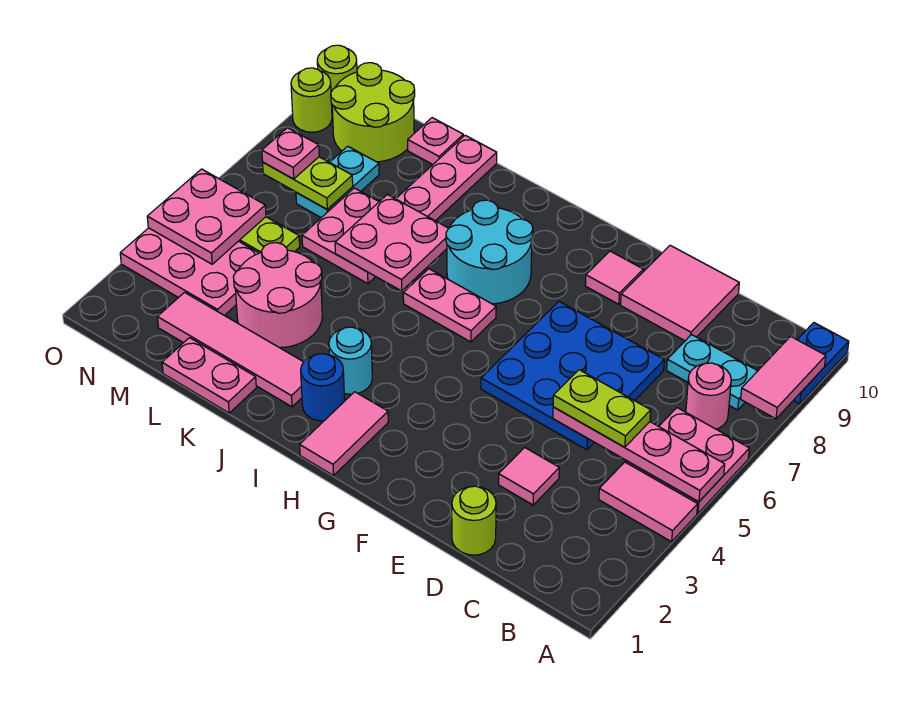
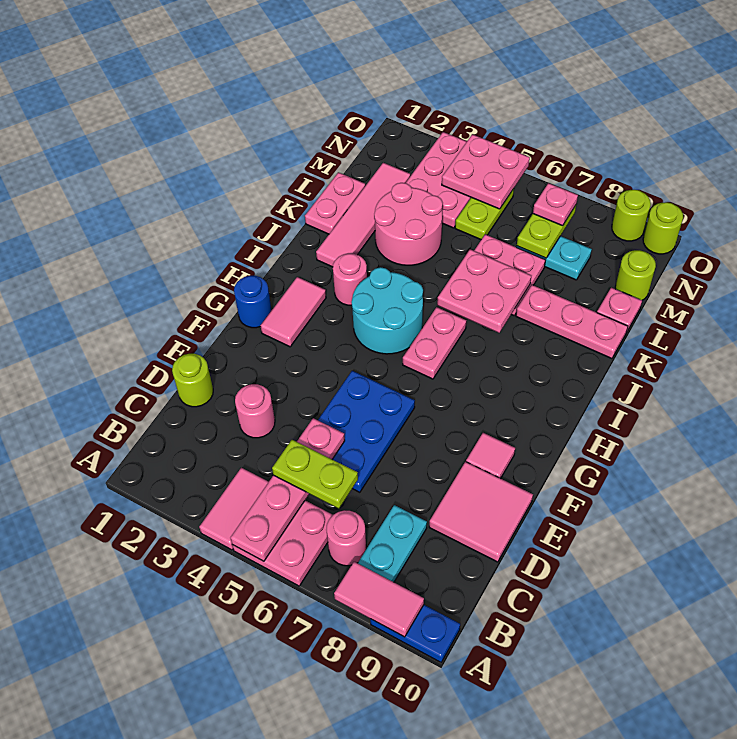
lime plate C5:D5 level 3 -> lime plate C5:C6 level 3
pink tile D3 level 1 -> pink round brick D3 level 1
blue plate D5:F7 level 1 -> blue plate D5:F6 level 1
pink tile H1:H2 level 1 -> pink tile G2:H2 level 1
cyan round brick H7:I8 level 1 -> cyan round brick H4:I5 level 1
blue round brick I2 level 1 -> blue round brick G1 level 1
cyan round brick I3 level 1 -> pink round brick I3 level 1
lime round brick M9:N10 level 1 -> lime round brick M10 level 1

